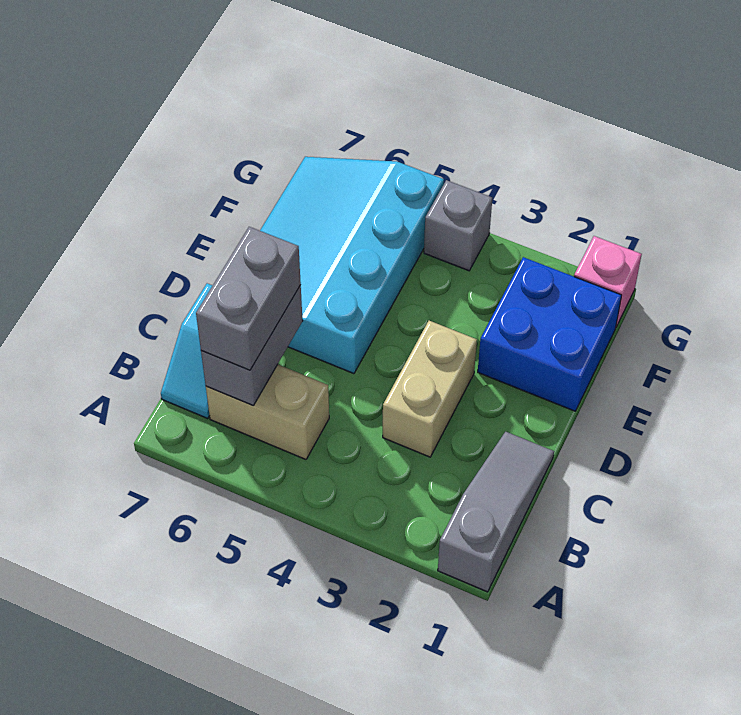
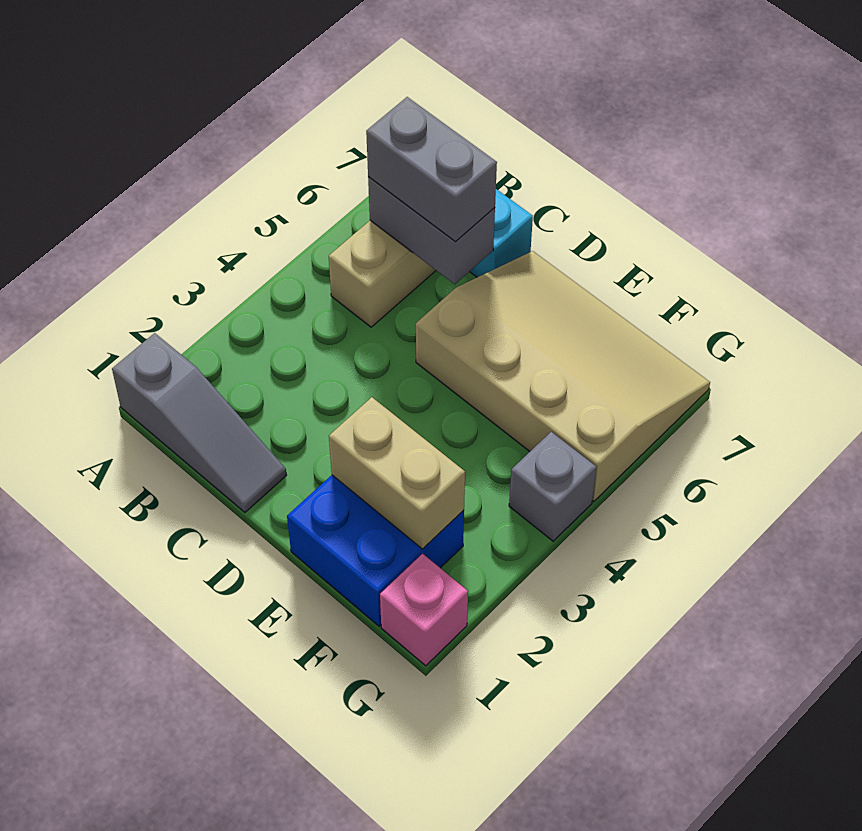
tan brick C3:D3 level 1 -> tan brick E2:F2 level 2
cyan slope D5:G7 level 1 top 5 -> tan slope D5:G7 level 1 top 5

